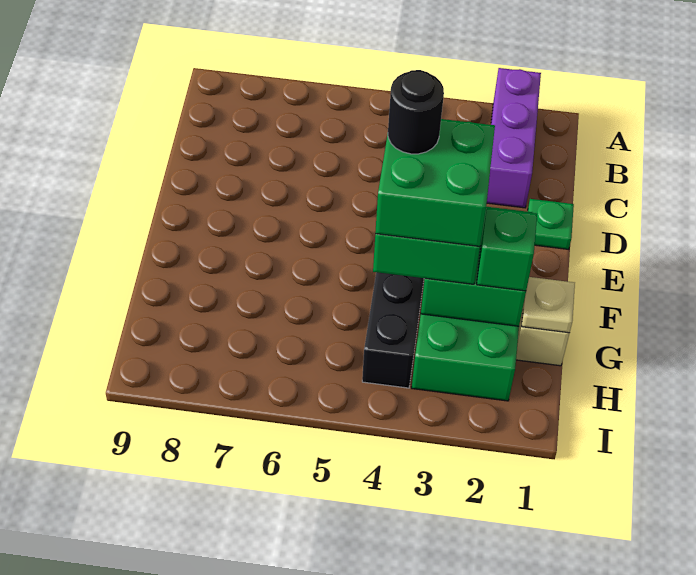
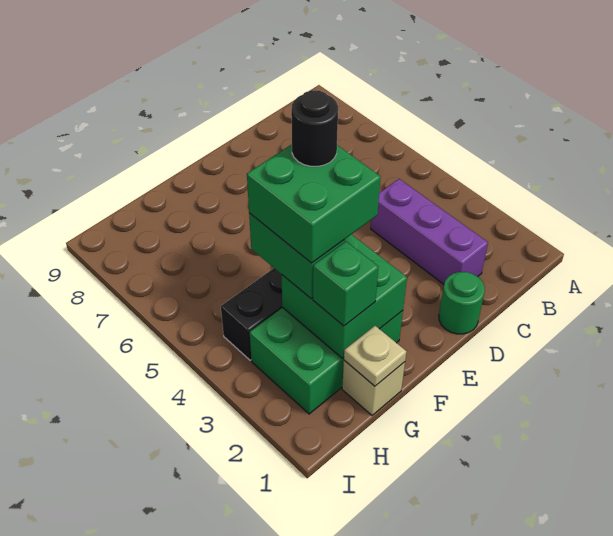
purple brick A2:C2 level 1 -> purple brick C2:C4 level 1
green plate D1 level 1 -> green round brick D1 level 1

